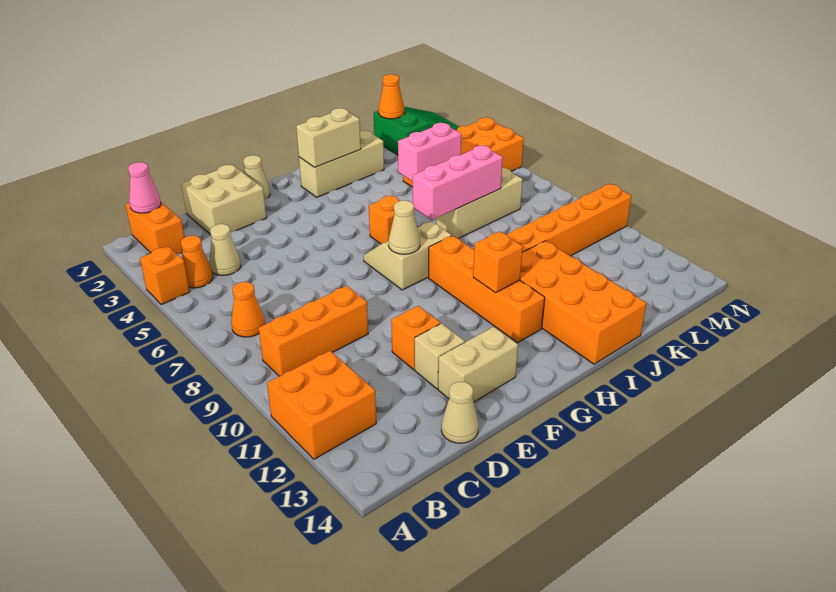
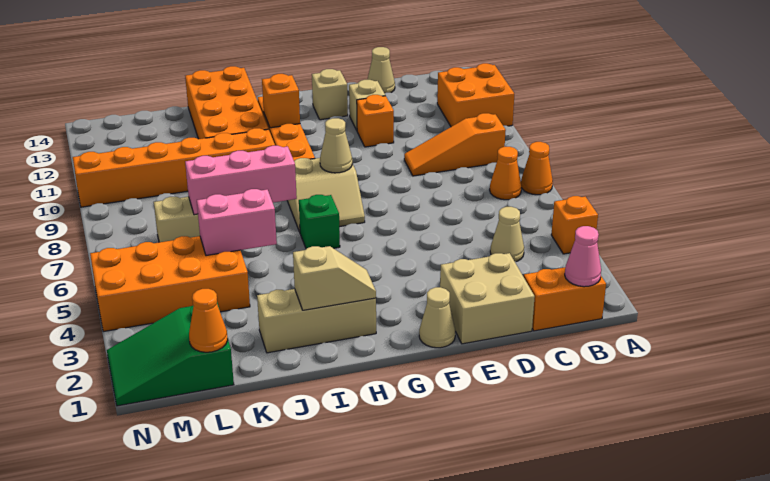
orange brick B1:B2 level 1 -> orange brick B1:C1 level 1
orange cone B4 level 1 -> orange cone A7 level 1
orange brick B9:D9 level 1 -> orange slope B9:D9 level 1 top B
tan brick E13:F13 level 1 -> tan brick F13 level 1
tan brick H2:I2 level 2 -> tan slope H2:I2 level 2 top I
orange brick H6 level 1 -> green brick H6 level 1

